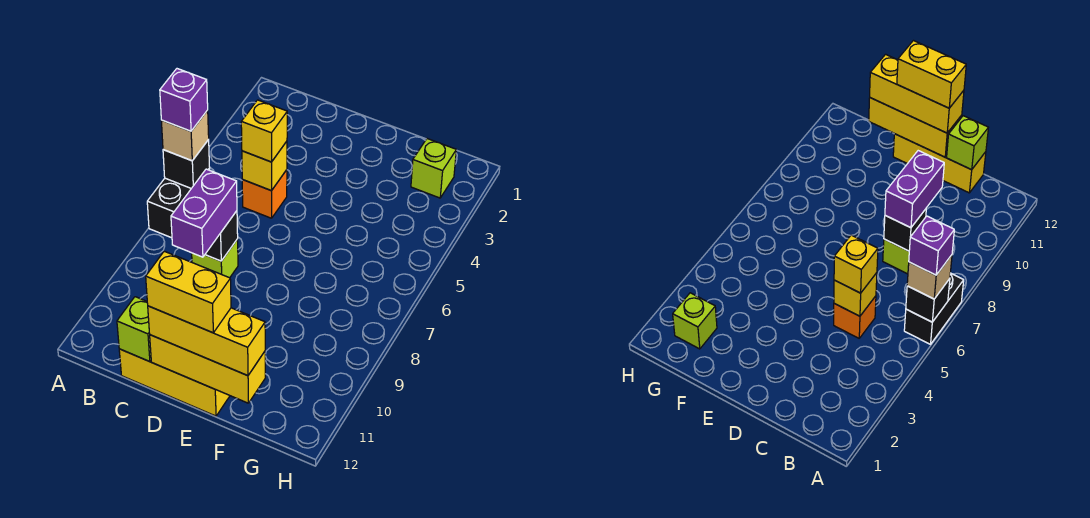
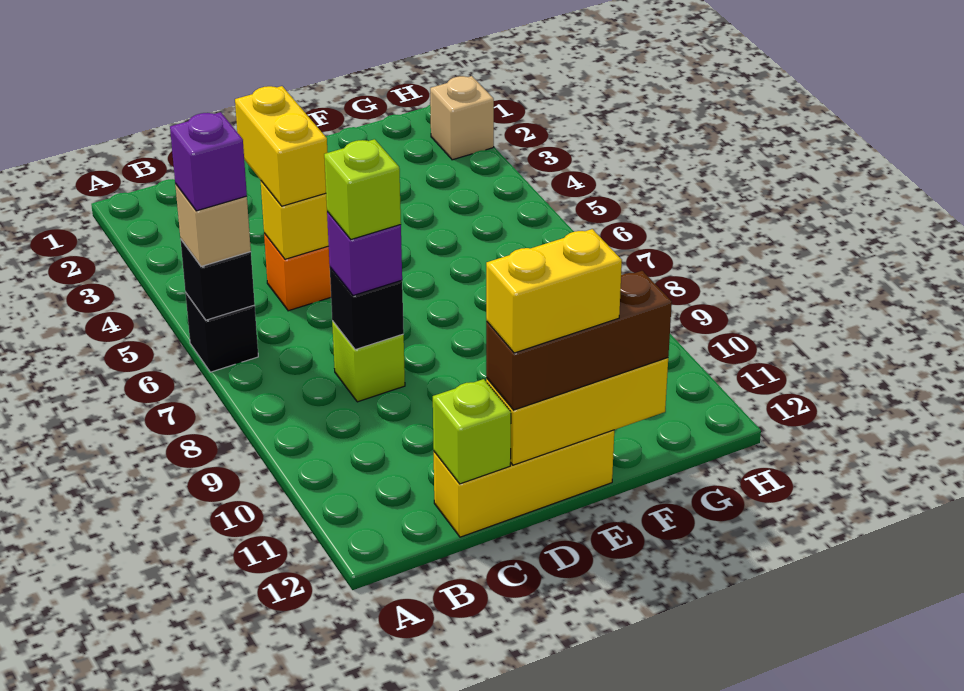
black brick A6:A7 level 1 -> black brick A6 level 1
yellow brick C5 level 3 -> yellow brick C4:C5 level 3
purple brick C8:C9 level 3 -> purple brick C8 level 3
yellow brick D12:F12 level 3 -> brown brick D12:F12 level 3
lime brick G2 level 1 -> lime brick C8 level 4
none -> tan brick H2 level 1

